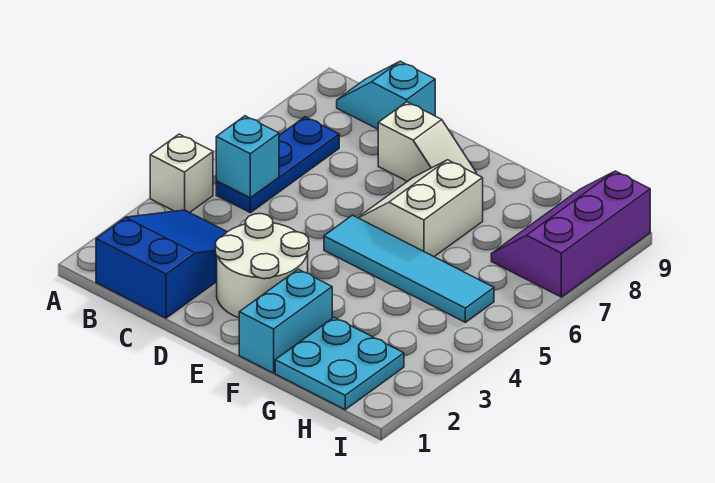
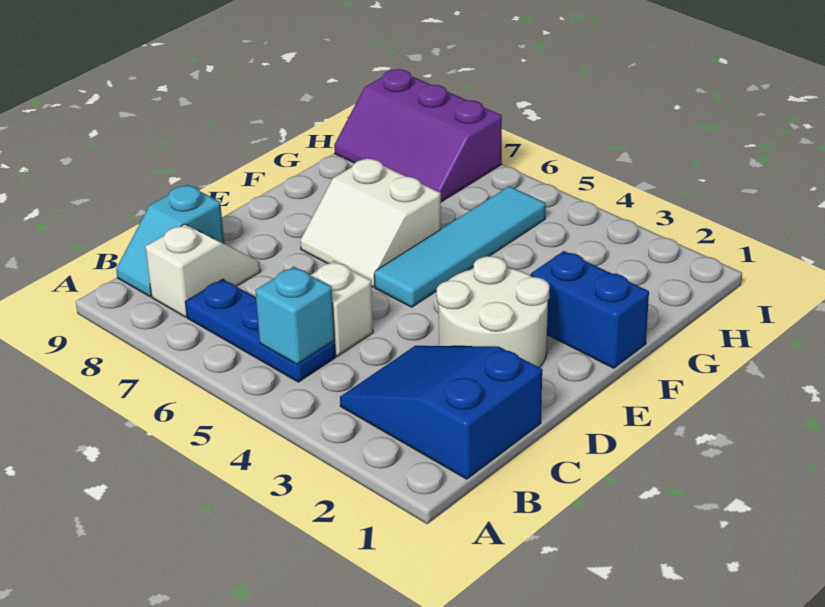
white brick A4 level 1 -> white brick C5 level 1
white slope D8:E8 level 1 top D -> white slope B8:C8 level 1 top B
cyan brick F1:F2 level 1 -> blue brick F1:F2 level 1
cyan plate G1:H2 level 1 -> none

